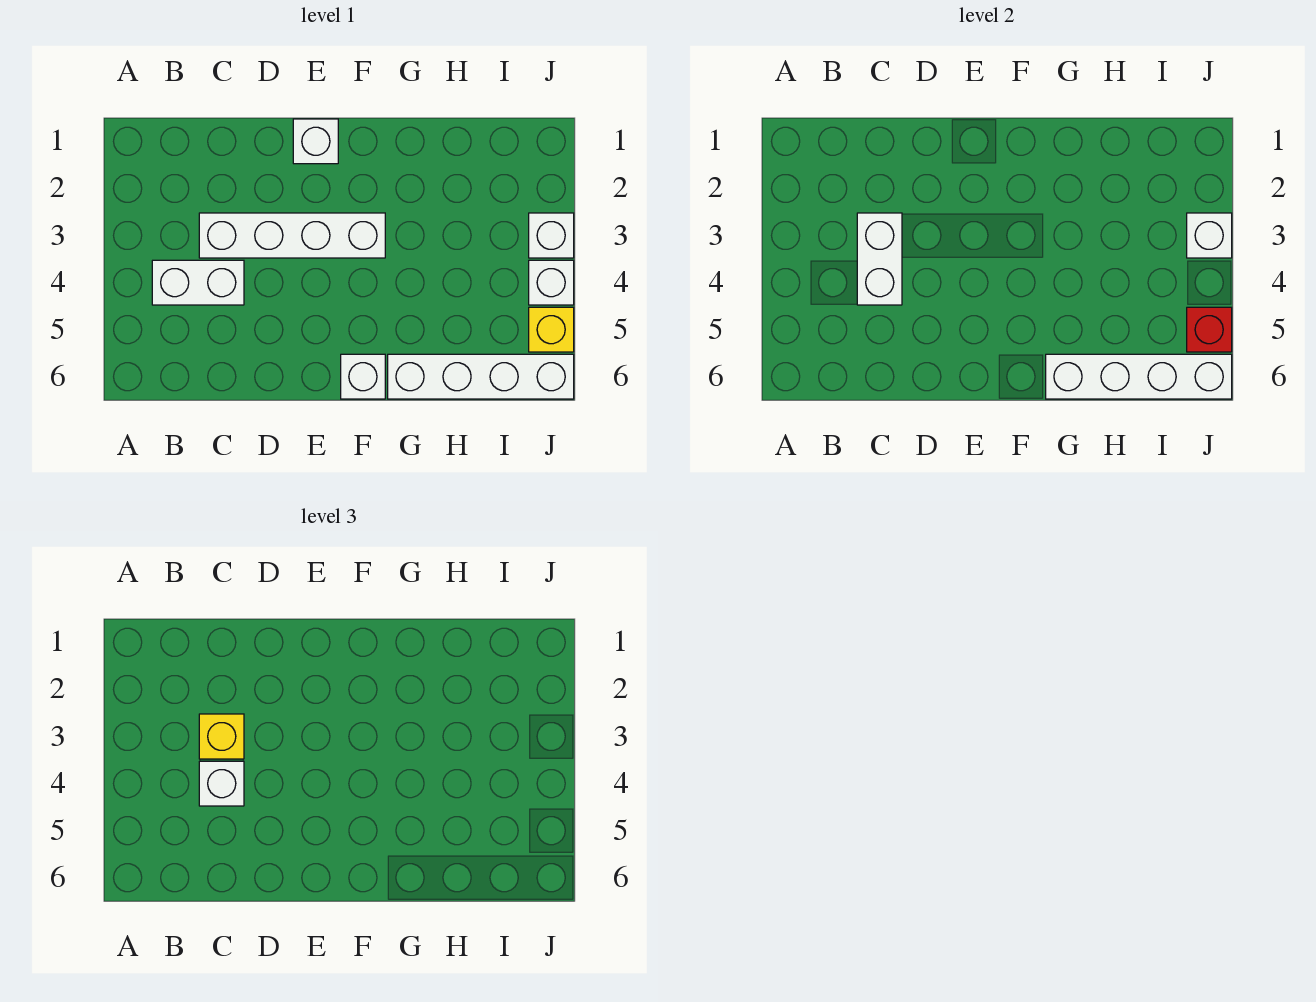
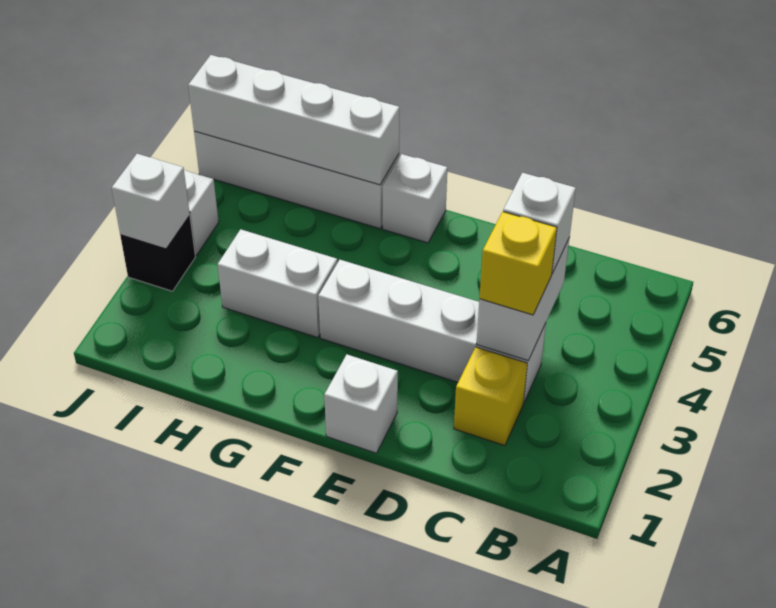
white brick B4:C4 level 1 -> white brick G3:H3 level 1
white brick J3 level 1 -> black brick J3 level 1
yellow brick J5 level 1 -> yellow brick C2 level 1
red brick J5 level 2 -> none

